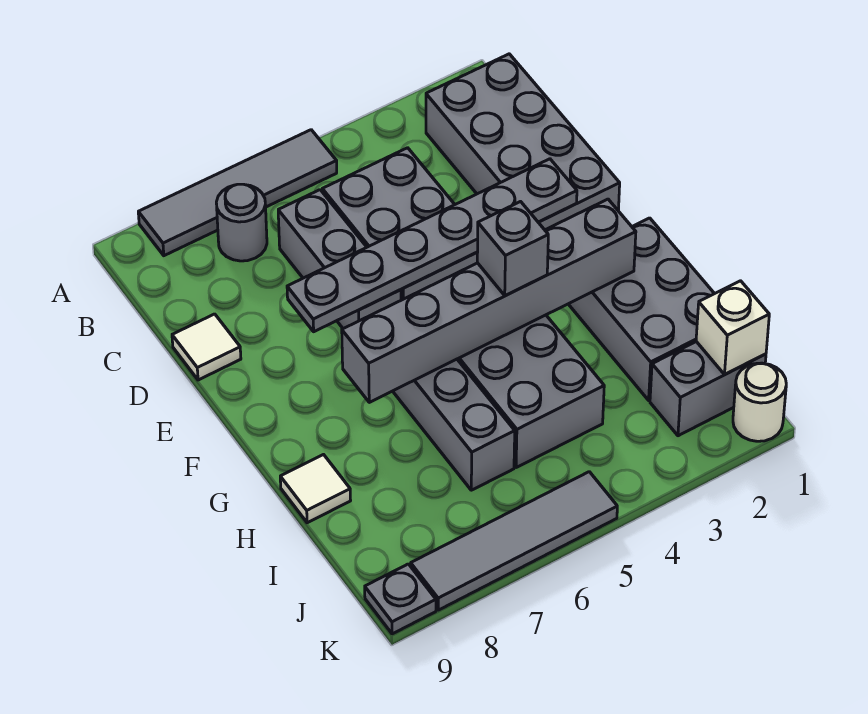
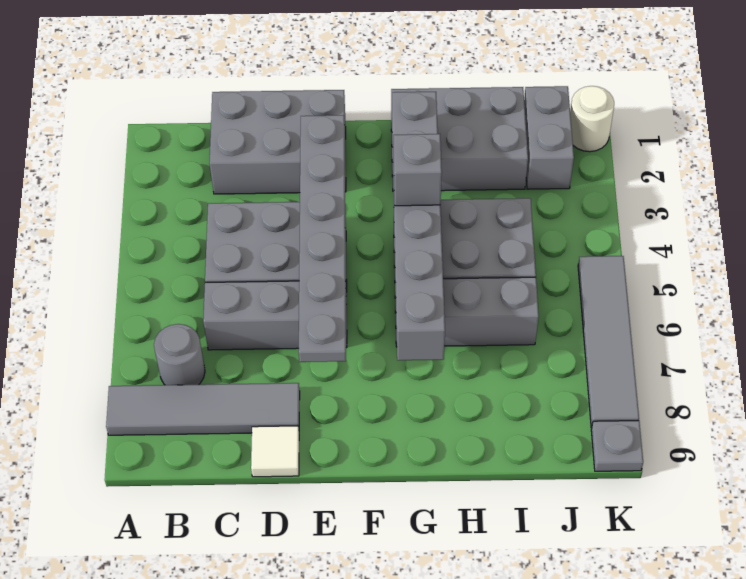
grey tile A5:A8 level 1 -> grey tile A8:D8 level 1
grey brick B1:E2 level 1 -> grey brick C1:E2 level 1
white tile H9 level 1 -> none
white brick J1 level 2 -> none

